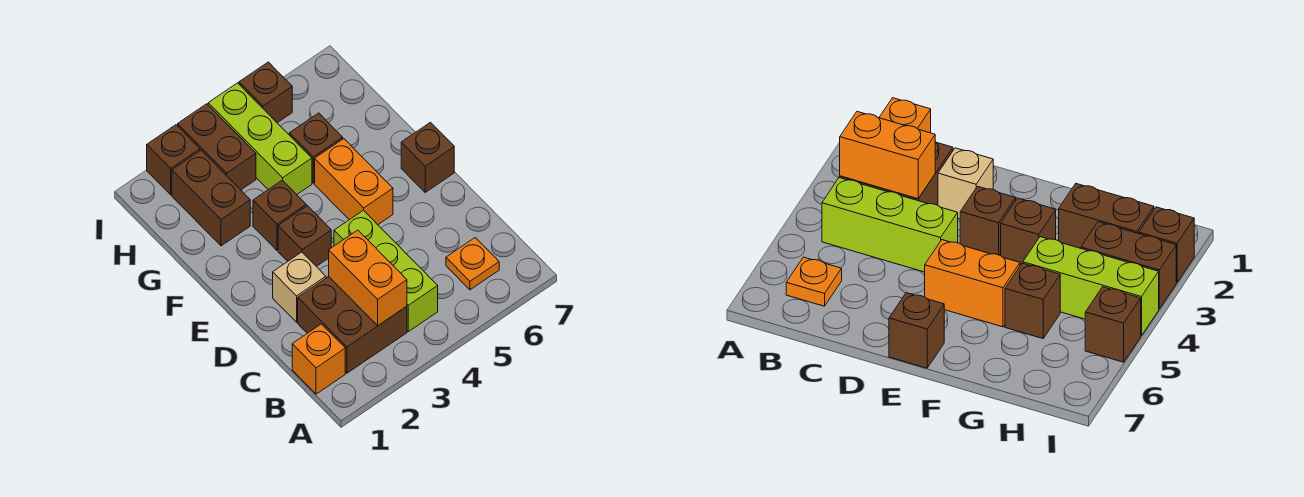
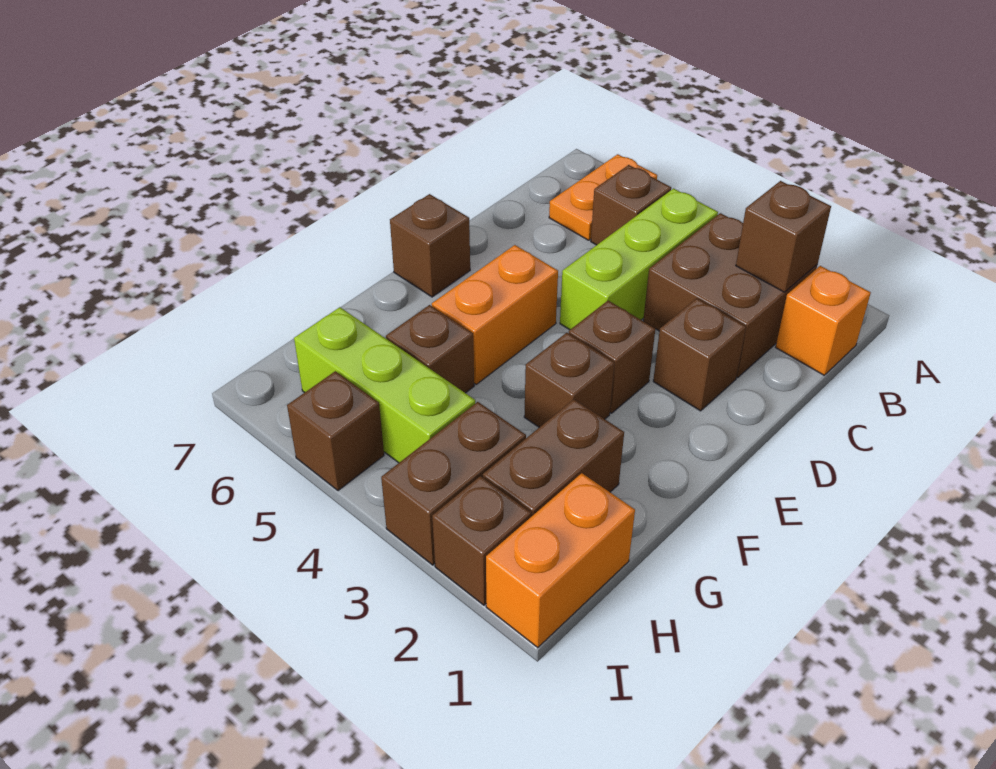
none -> brown brick B2 level 2
orange brick B3:C3 level 2 -> orange brick H1:I1 level 1
none -> brown brick B5 level 1
orange plate B6 level 1 -> orange plate A6:B6 level 1
tan brick D2 level 1 -> brown brick D2 level 1
lime brick G4:I4 level 1 -> lime brick H4:H6 level 1

